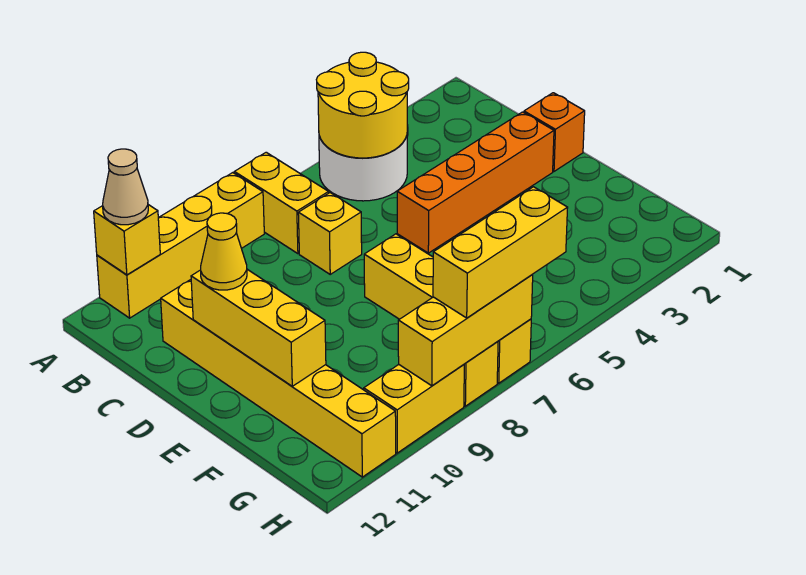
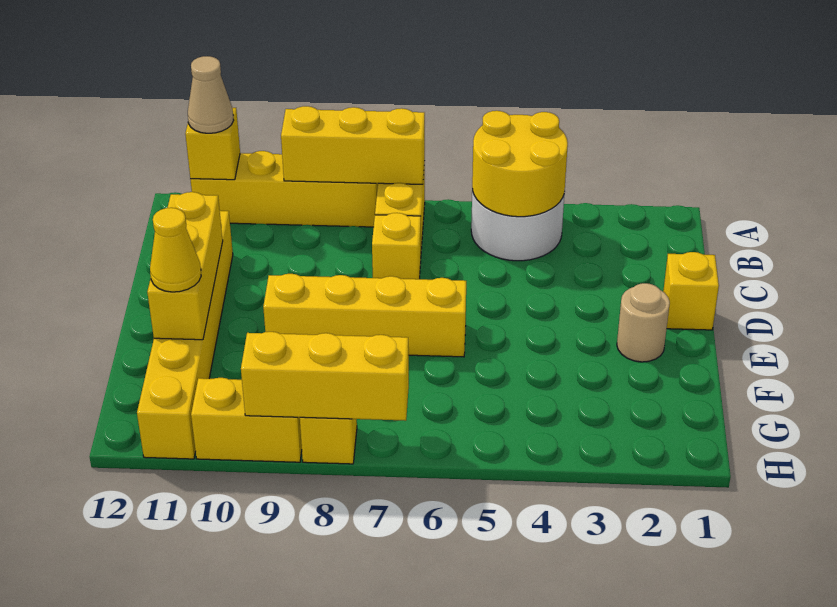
orange brick D1 level 1 -> yellow brick D1 level 1
orange brick D2:D5 level 1 -> none
yellow cone D11 level 3 -> yellow cone F11 level 3
none -> tan round brick E2 level 1
yellow brick E7:H7 level 1 -> yellow brick E6:E9 level 1
yellow brick H6:H8 level 3 -> yellow brick A7:A9 level 2

